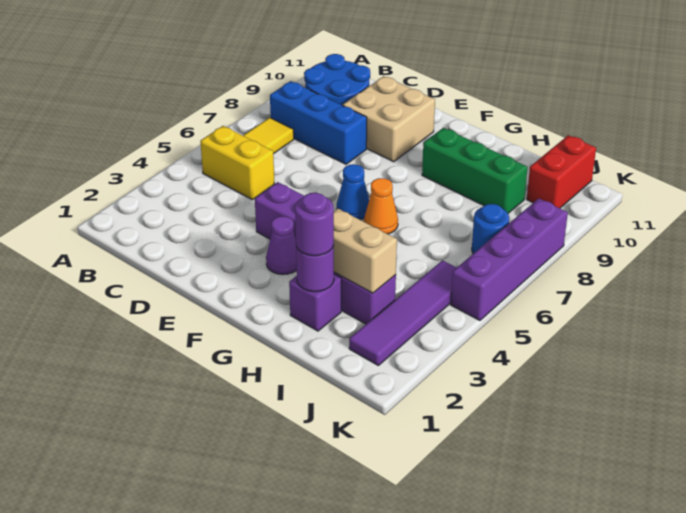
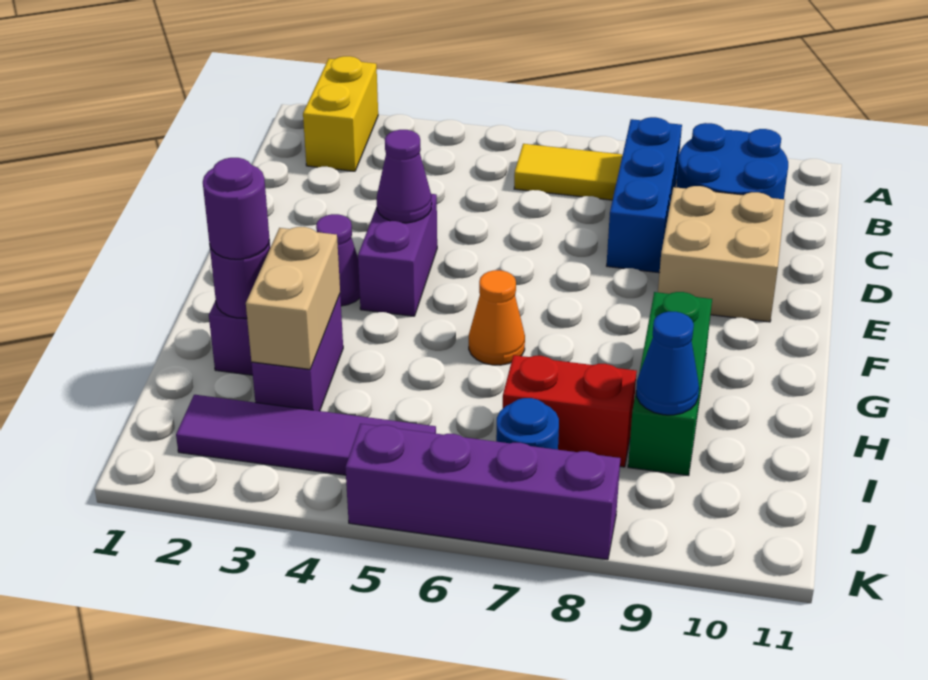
yellow brick B5:C5 level 1 -> yellow brick A2:B2 level 1
none -> purple cone E4 level 2
blue cone F6 level 1 -> blue cone I9 level 2
red brick J10:J11 level 1 -> red brick I7:I8 level 1

